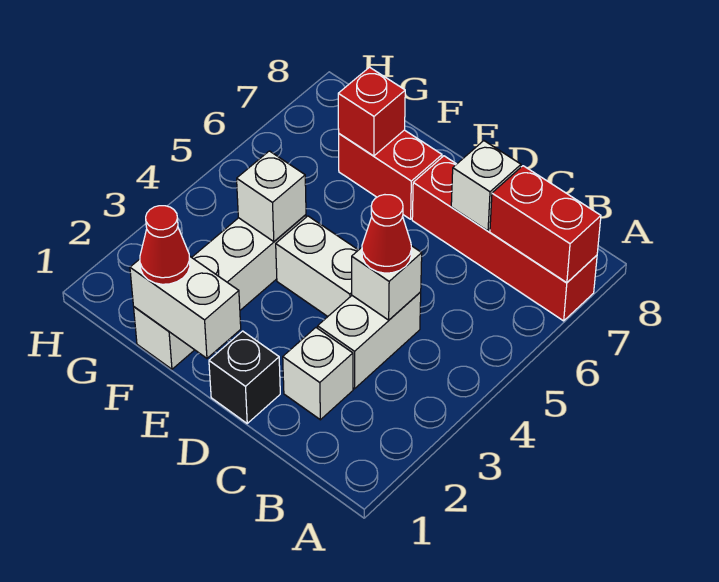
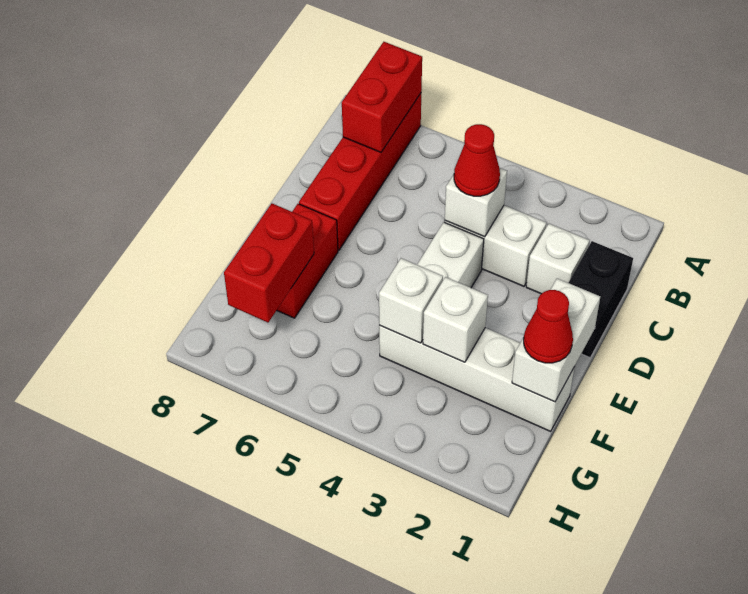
white brick C7 level 2 -> white brick F3 level 2
black brick D1 level 1 -> black brick C1:D1 level 1
red brick F7 level 2 -> red brick F7:G7 level 2

